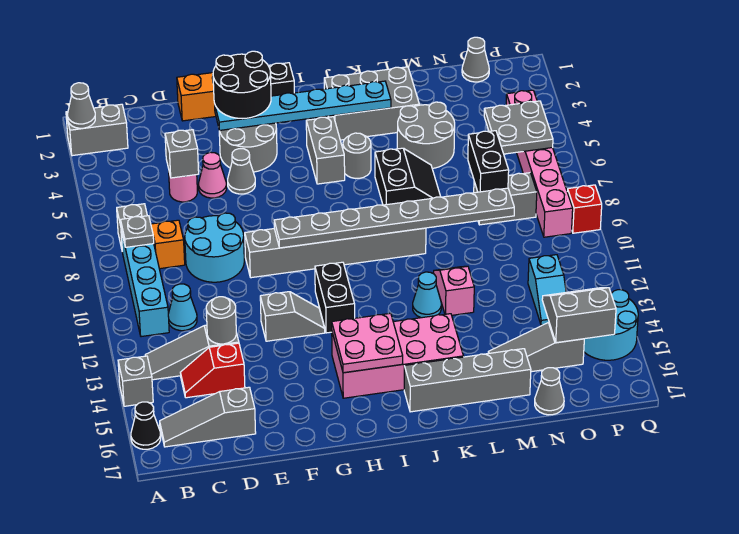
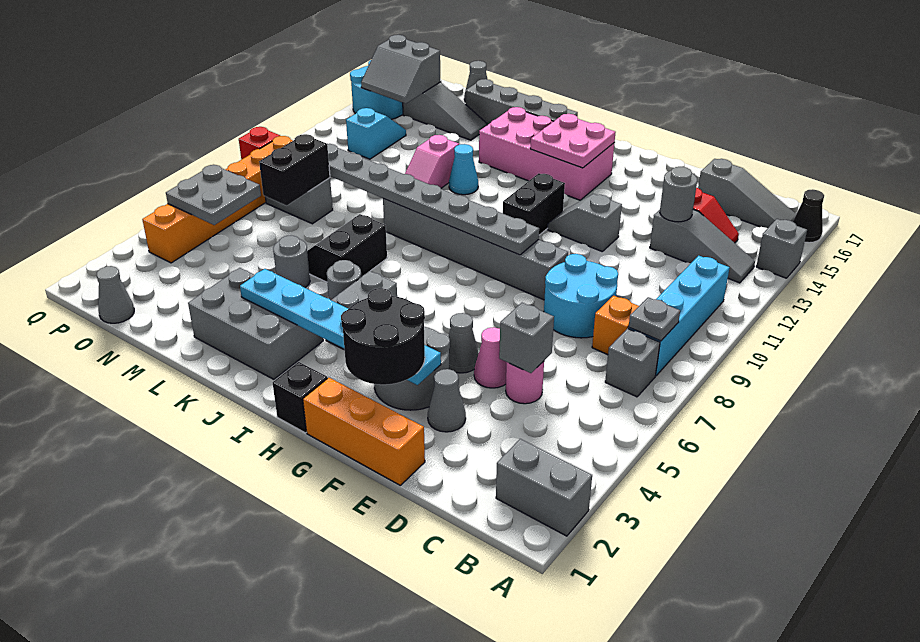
grey cone A2 level 2 -> grey cone E3 level 1
cyan cone C11 level 1 -> none
grey round brick L4:M5 level 1 -> grey round brick L5 level 1
pink brick P4:P9 level 1 -> orange brick P4:P9 level 1

